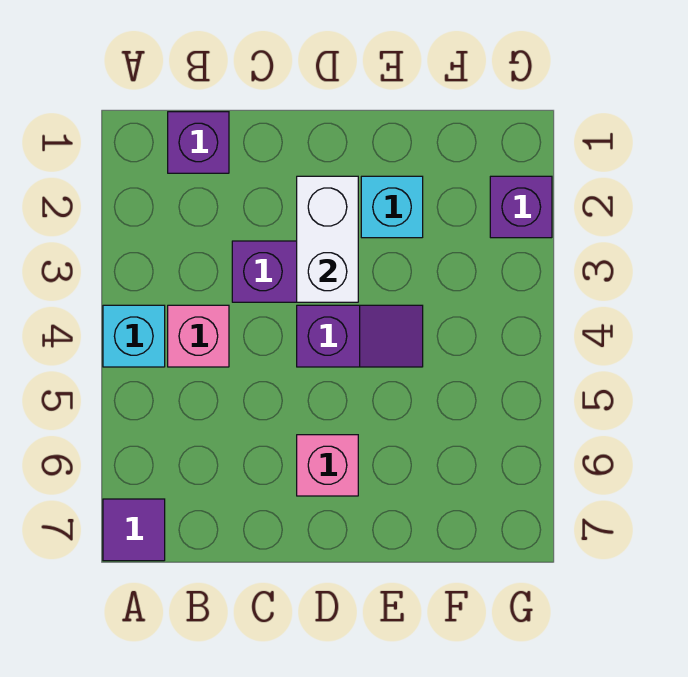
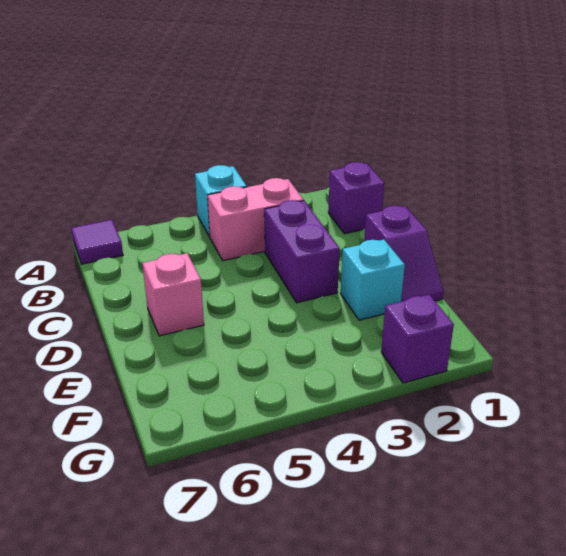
pink brick B4 level 1 -> pink brick B3:B4 level 1
white brick D2:D3 level 2 -> none
purple slope D4:E4 level 1 top D -> purple slope D1:E1 level 1 top D

